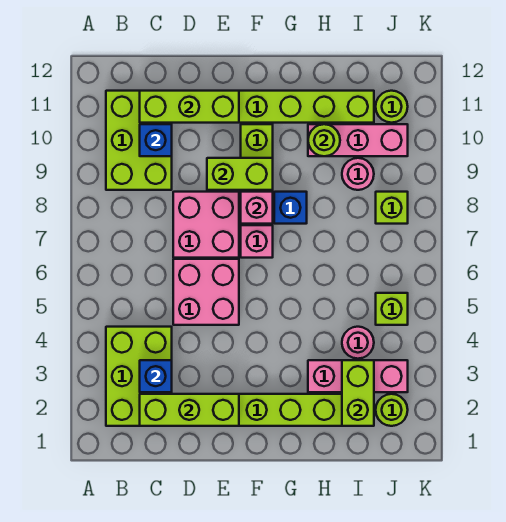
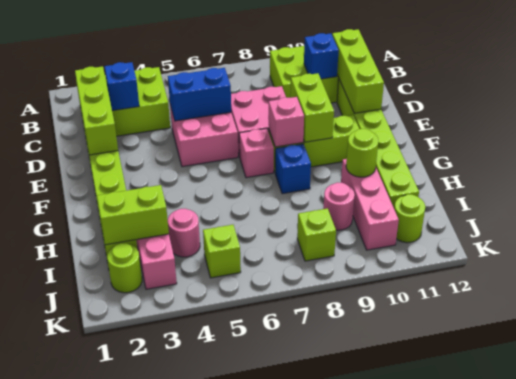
none -> blue brick D5:D6 level 2

